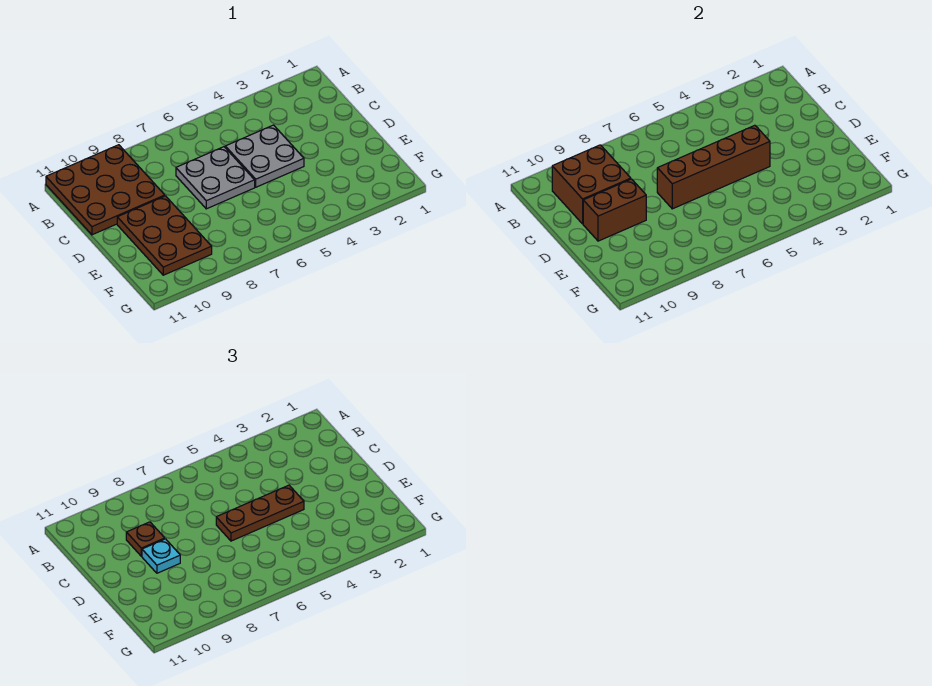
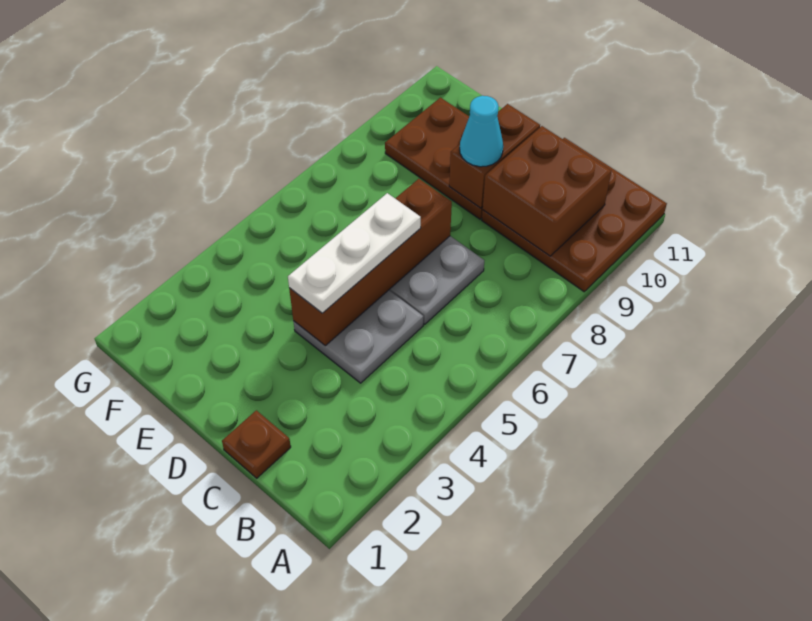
brown plate C9 level 3 -> brown plate C1 level 1
brown plate D4:D6 level 3 -> white plate D4:D6 level 3
cyan plate D9 level 3 -> cyan cone D9 level 3

